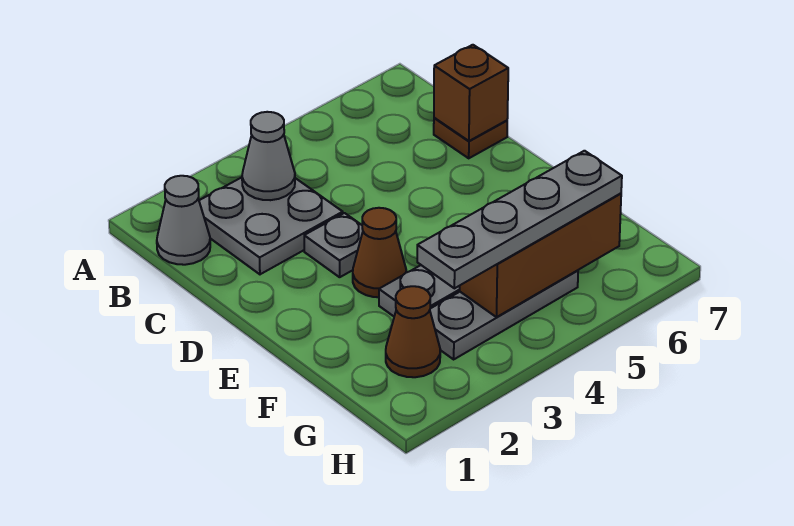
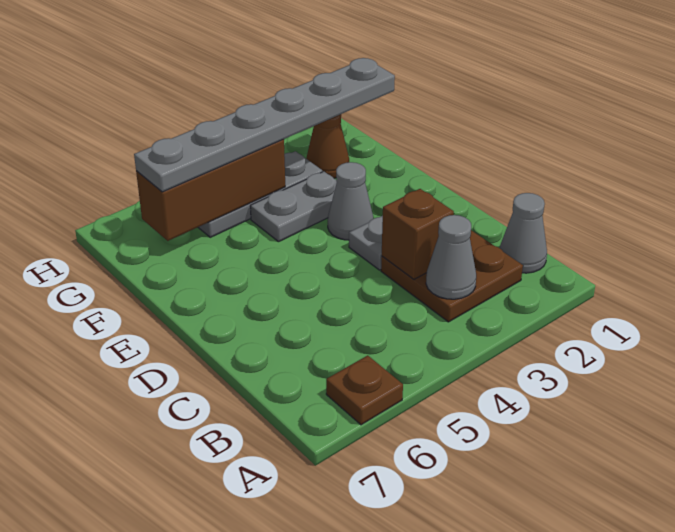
grey plate B2:C3 level 1 -> brown plate B2:C3 level 1
brown plate C7 level 1 -> brown plate A6 level 1
brown brick C7 level 2 -> brown brick C3 level 2
brown cone E3 level 1 -> grey cone E3 level 1
grey plate G3:G6 level 3 -> grey plate G1:G6 level 3

